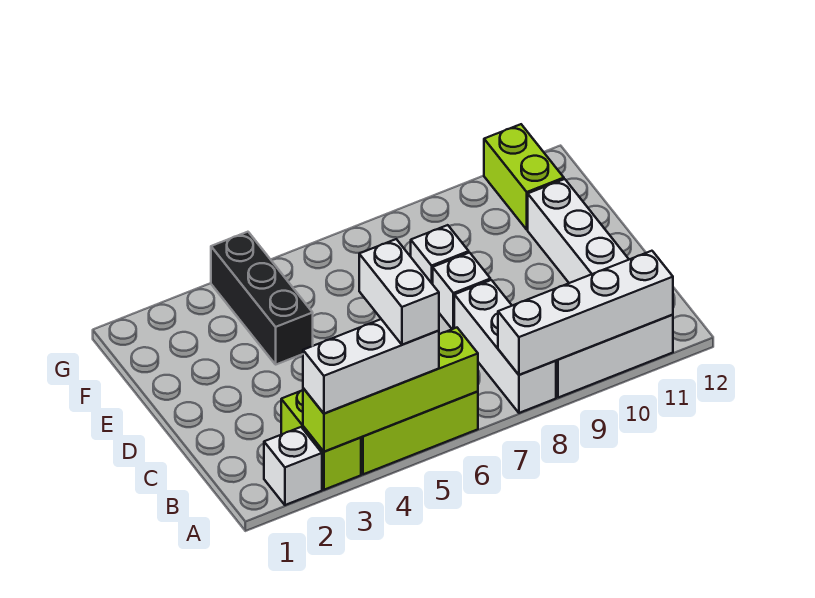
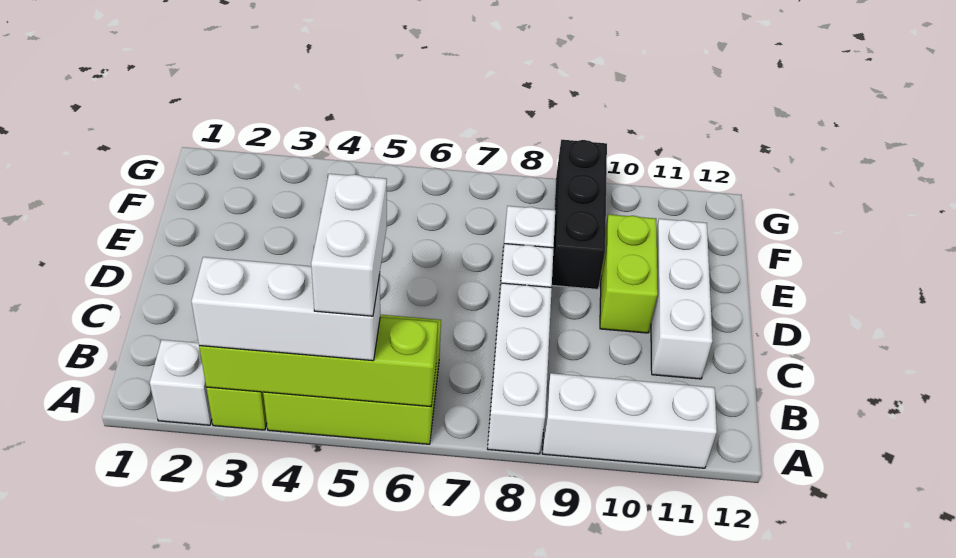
white brick A8:A11 level 2 -> none
black brick E4:G4 level 1 -> black brick E9:G9 level 1
lime brick F11:G11 level 1 -> lime brick D10:E10 level 1

